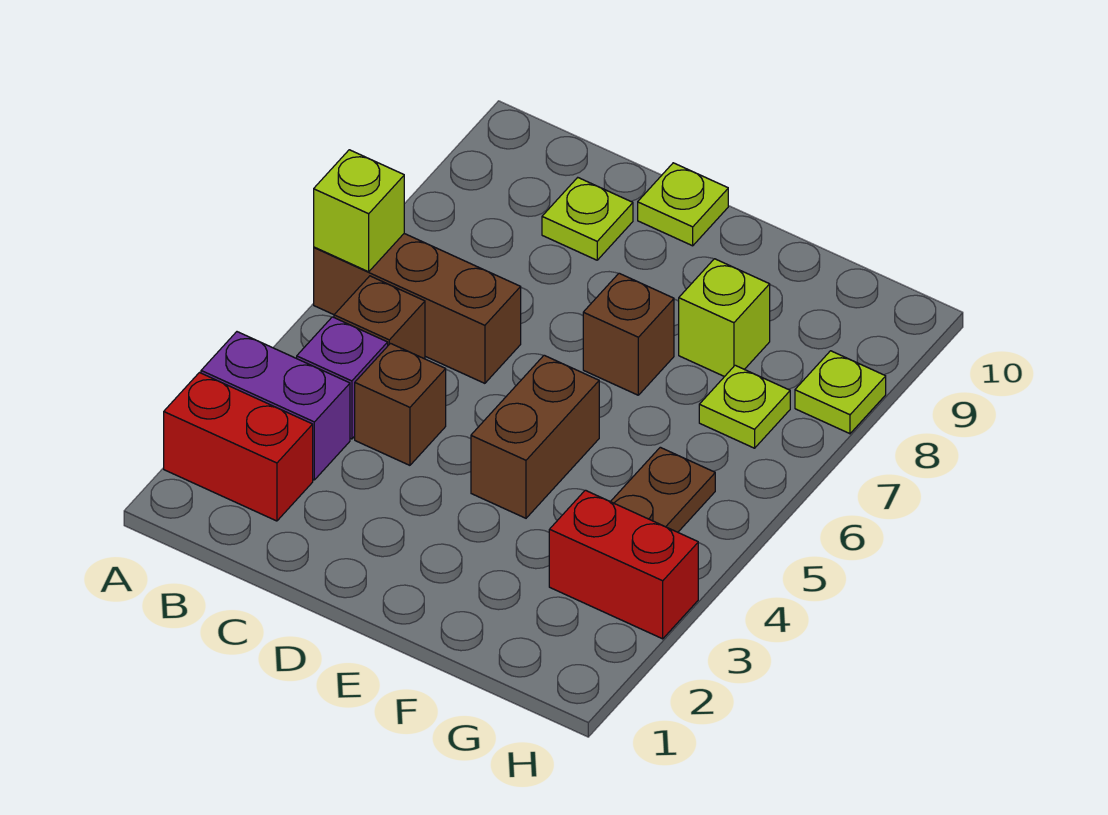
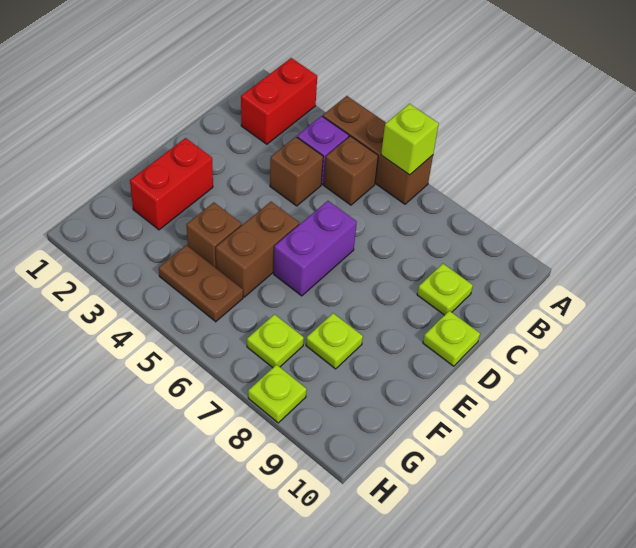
purple brick A3:B3 level 1 -> purple brick D6:E6 level 1
brown brick A6:C6 level 1 -> brown brick A4:A6 level 1
brown brick E4:E5 level 1 -> brown brick E5:F5 level 1
brown brick E7 level 1 -> brown brick F4 level 1
lime brick F8 level 1 -> lime plate F8 level 1
red brick G3:H3 level 1 -> red brick E2:F2 level 1

